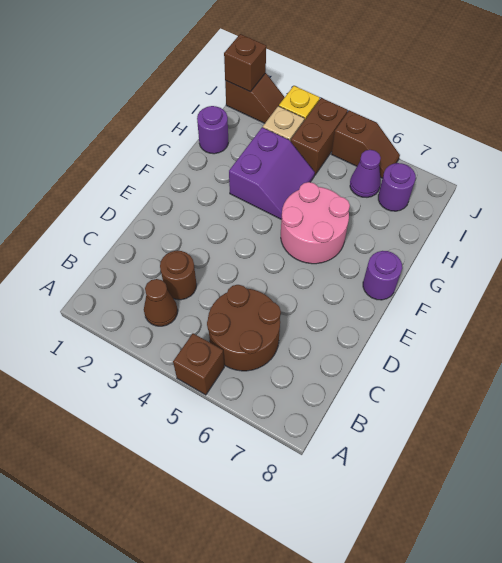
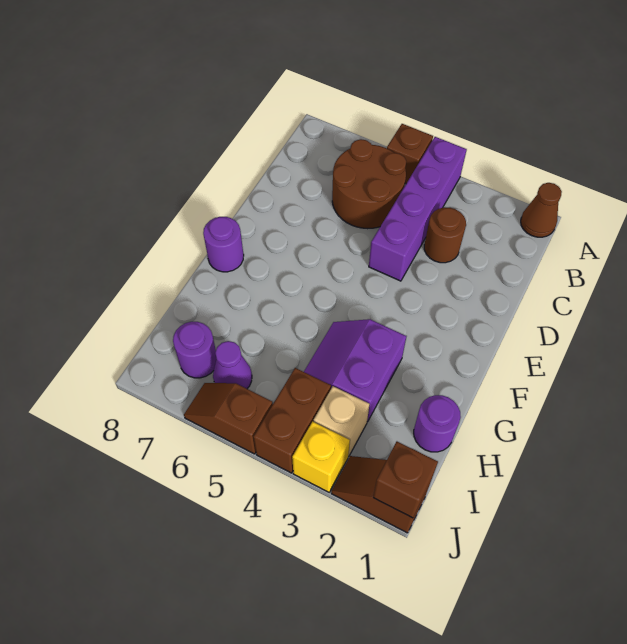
none -> purple brick A4:D4 level 1
brown cone B3 level 1 -> brown cone A1 level 1
pink round brick F5:G6 level 1 -> none

